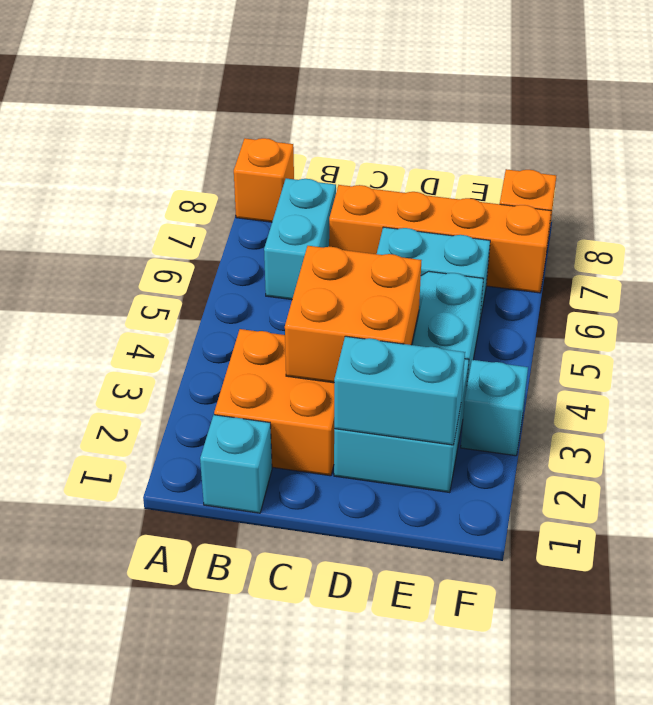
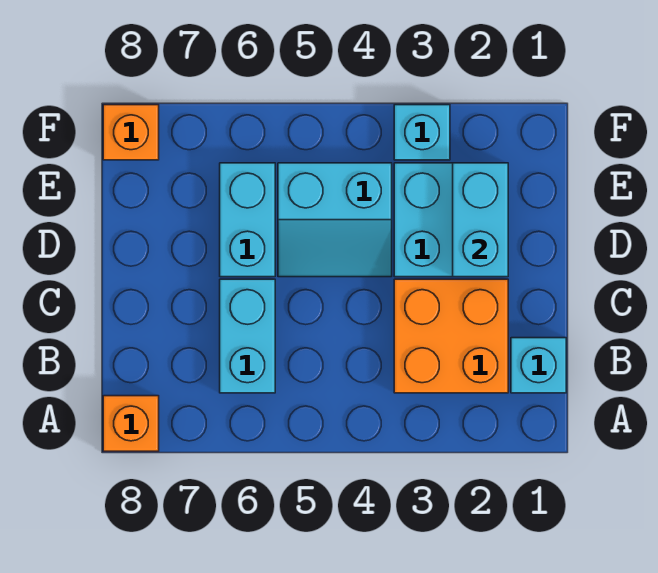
cyan brick B6:B7 level 1 -> cyan brick B6:C6 level 1
orange brick C3:D4 level 2 -> none
orange brick C7:F7 level 1 -> none

